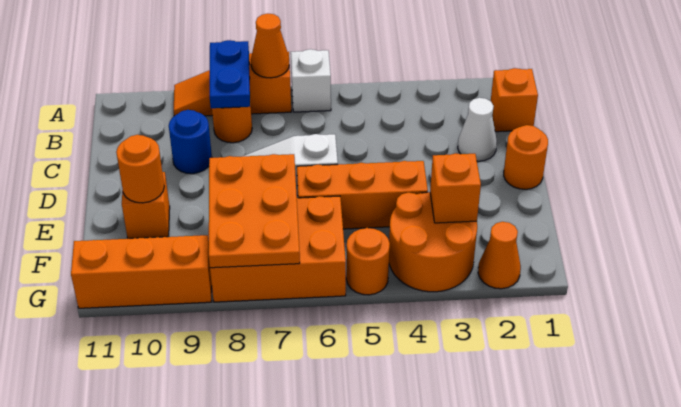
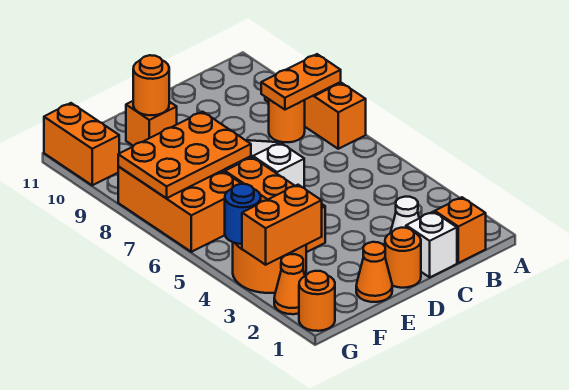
white brick A6 level 1 -> white brick C1 level 1
orange cone A7 level 2 -> orange cone E1 level 1
blue plate A8:B8 level 2 -> orange plate A8:B8 level 2
blue round brick C9 level 1 -> blue round brick G4 level 2
orange brick F3 level 2 -> orange brick F3:G3 level 2
orange round brick G5 level 1 -> orange round brick G1 level 1
orange brick G9:G11 level 1 -> orange brick G10:G11 level 1

